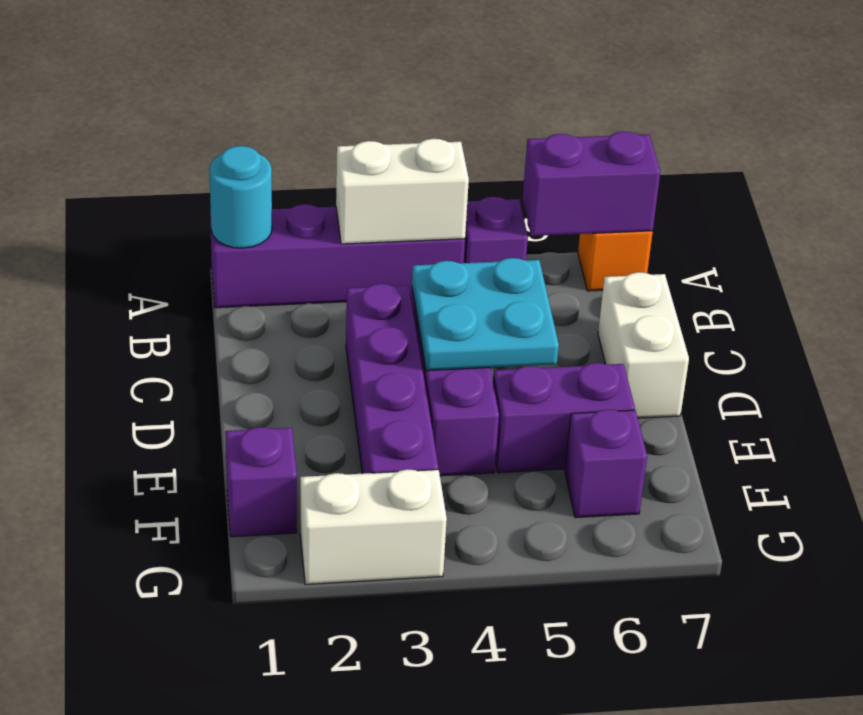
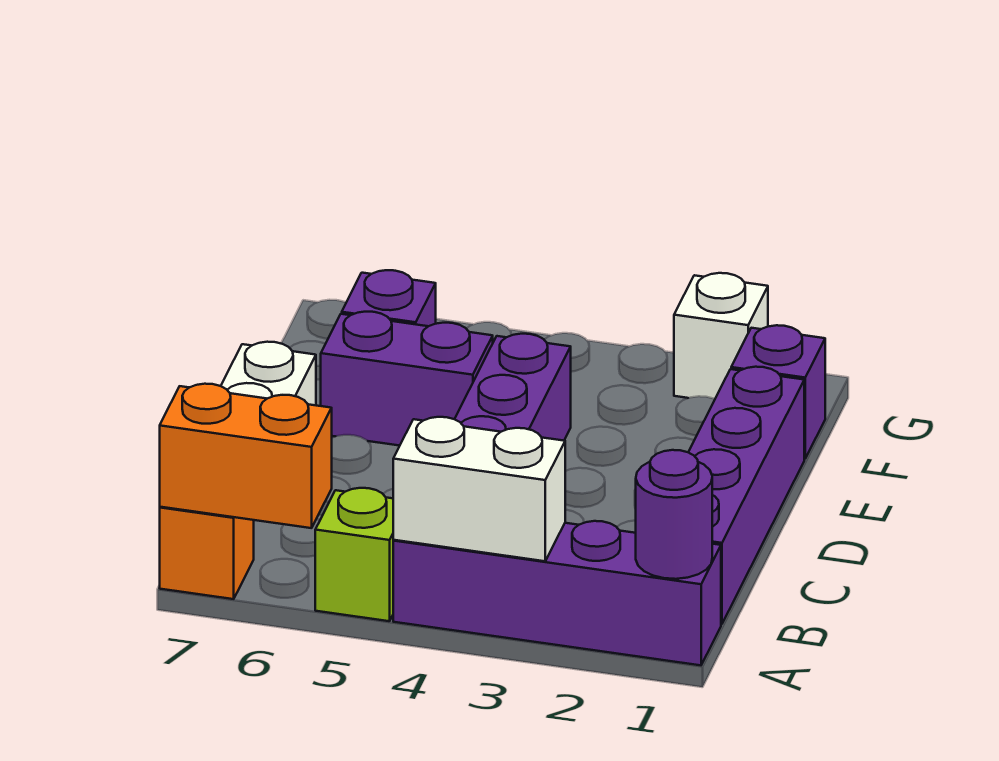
cyan round brick A1 level 2 -> purple round brick A1 level 2
purple brick A5 level 1 -> lime brick A5 level 1
purple brick A6:A7 level 2 -> orange brick A6:A7 level 2
purple brick C3:F3 level 1 -> purple brick B1:E1 level 1
cyan plate C4:D5 level 2 -> none
white brick G2:G3 level 1 -> white brick G2 level 1

